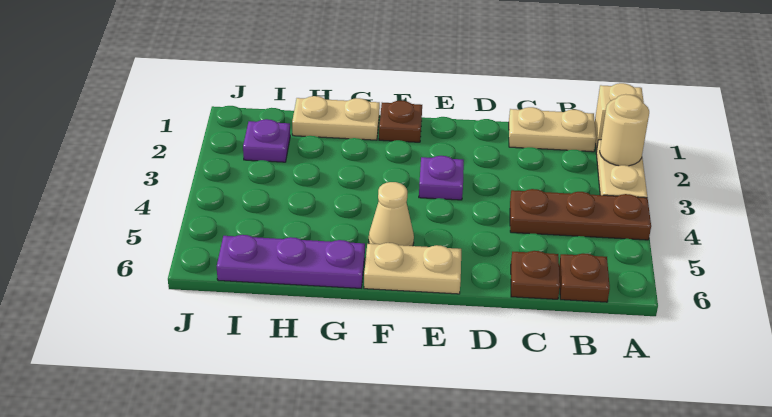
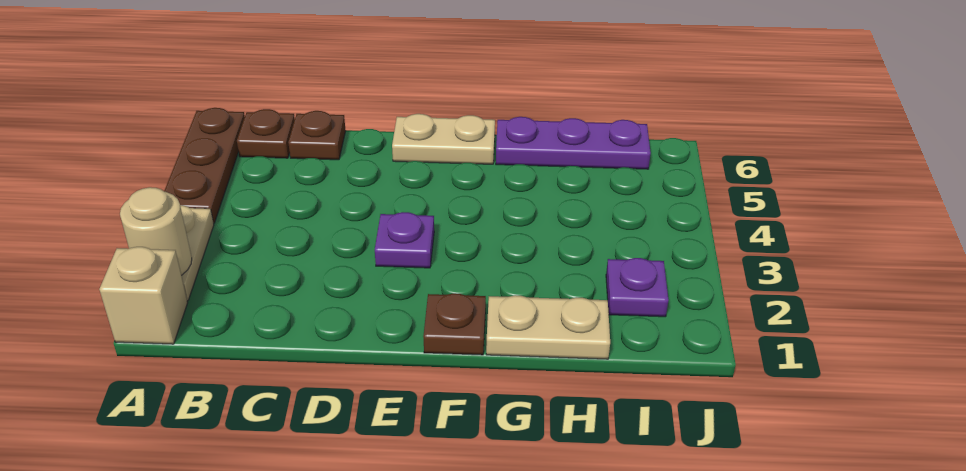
brown plate A4:C4 level 1 -> brown plate A4:A6 level 1
tan plate B1:C1 level 1 -> none
tan cone F5 level 1 -> none

